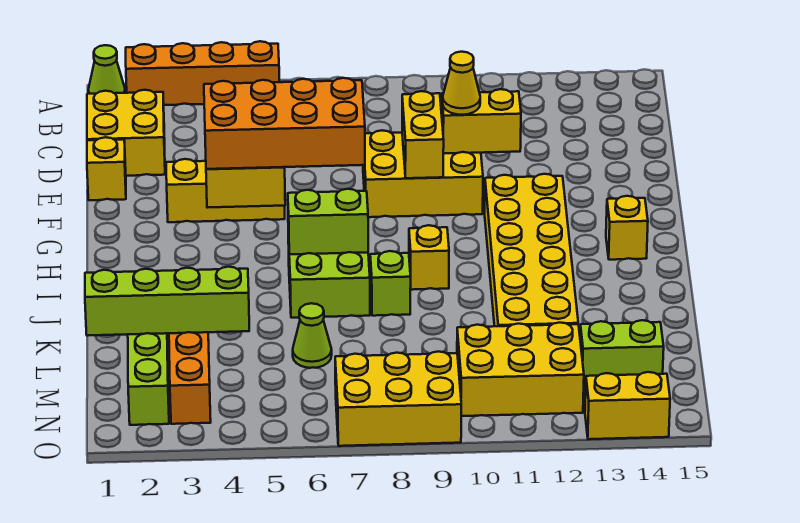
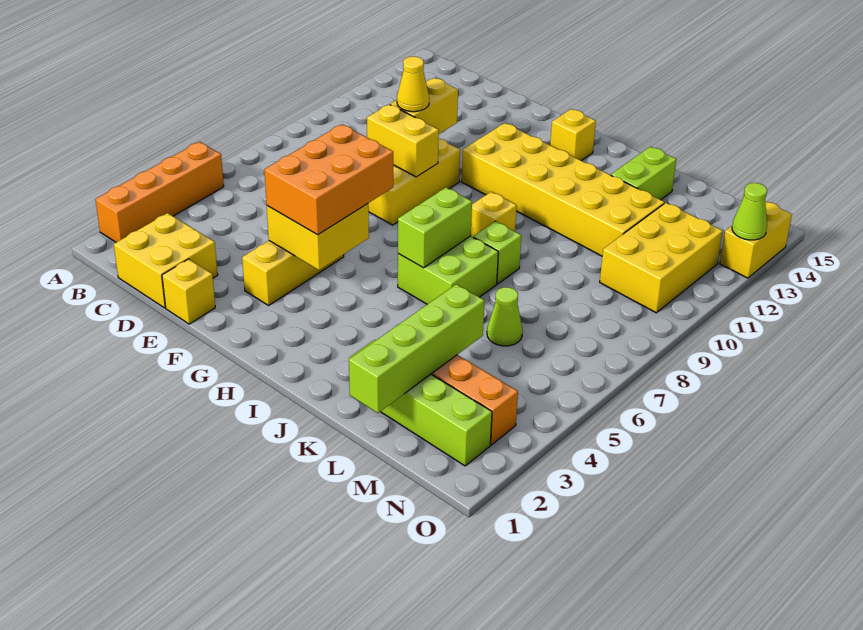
lime cone A1 level 1 -> lime cone O13 level 2
orange brick F4:G7 level 3 -> orange brick F4:G6 level 3
lime brick M13:M14 level 1 -> lime brick K13:K14 level 1
yellow brick N7:O9 level 1 -> none

